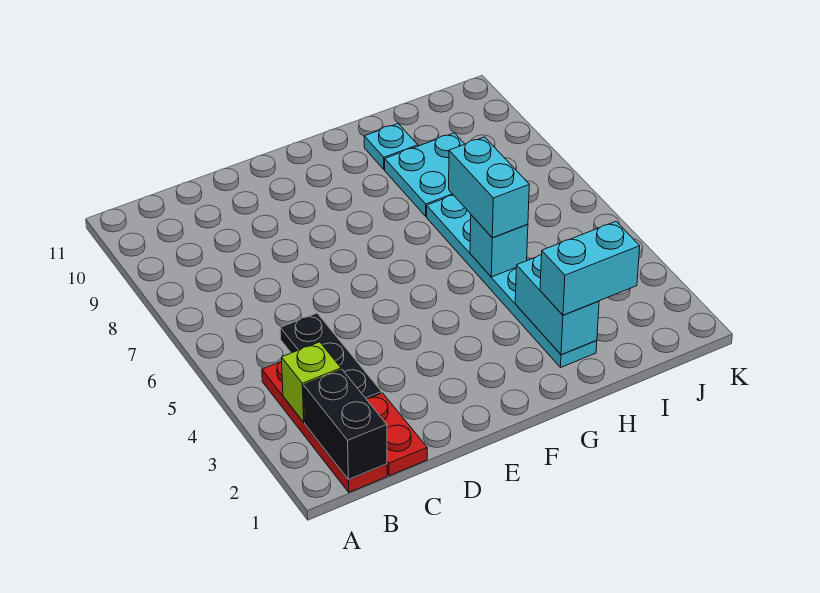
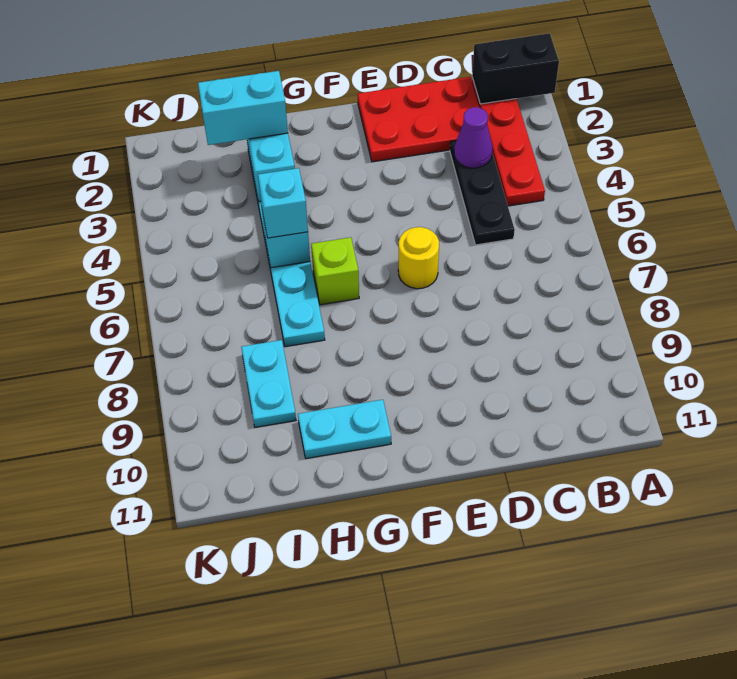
black brick B1:B2 level 2 -> black brick A1:B1 level 2
lime brick B3 level 2 -> lime brick G6 level 1
red plate C1:C2 level 1 -> red plate C1:E2 level 1
none -> purple cone C3 level 2
none -> yellow round brick E6 level 1
cyan brick H5:H6 level 3 -> cyan brick H5 level 3
cyan plate H8:I9 level 1 -> cyan plate I8:I9 level 1
cyan plate H10 level 1 -> cyan plate G10:H10 level 1

